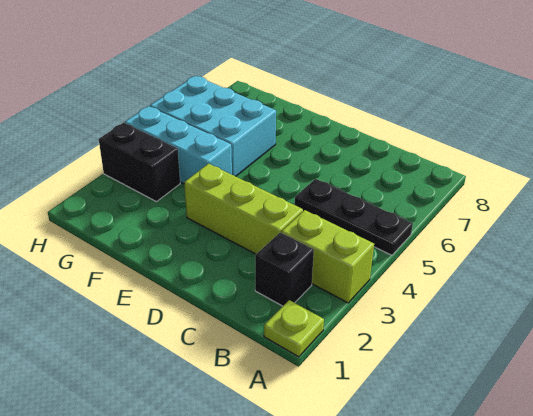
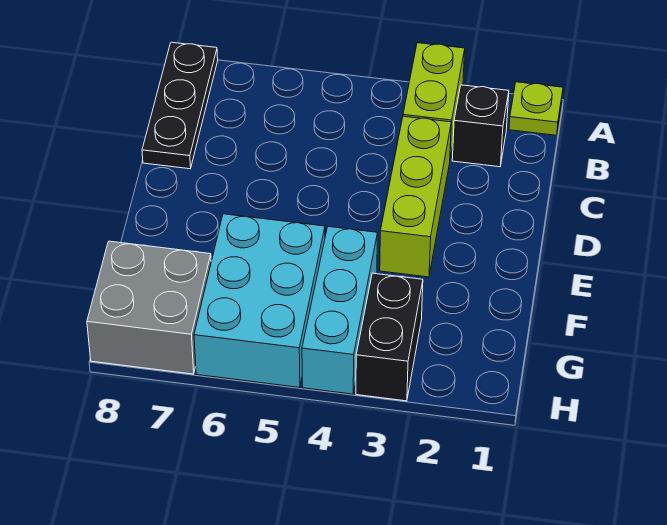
black plate A5:C5 level 1 -> black plate A8:C8 level 1
none -> grey brick G7:H8 level 1

